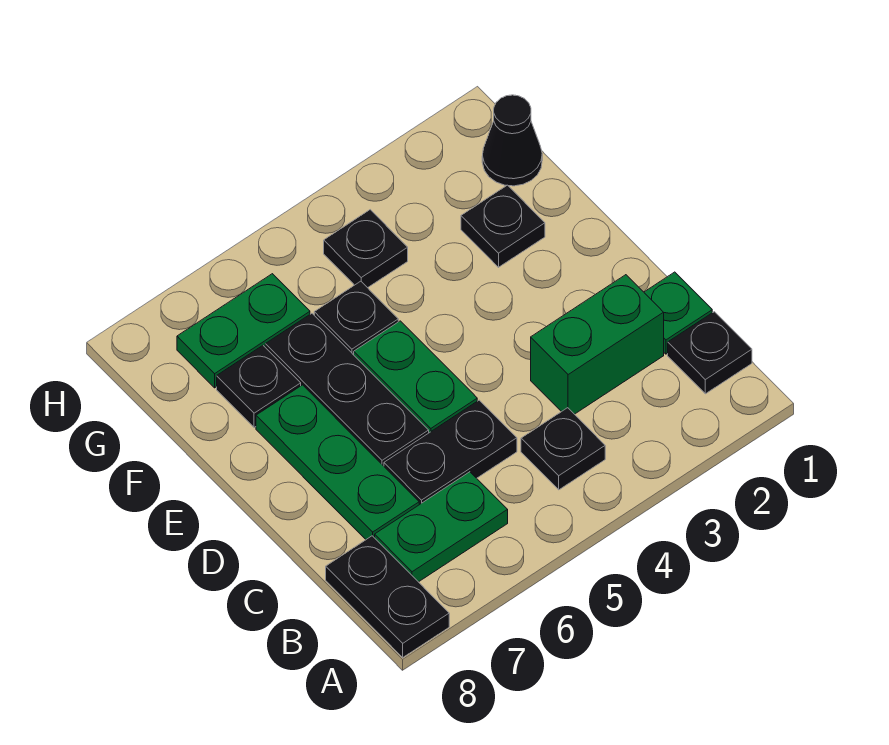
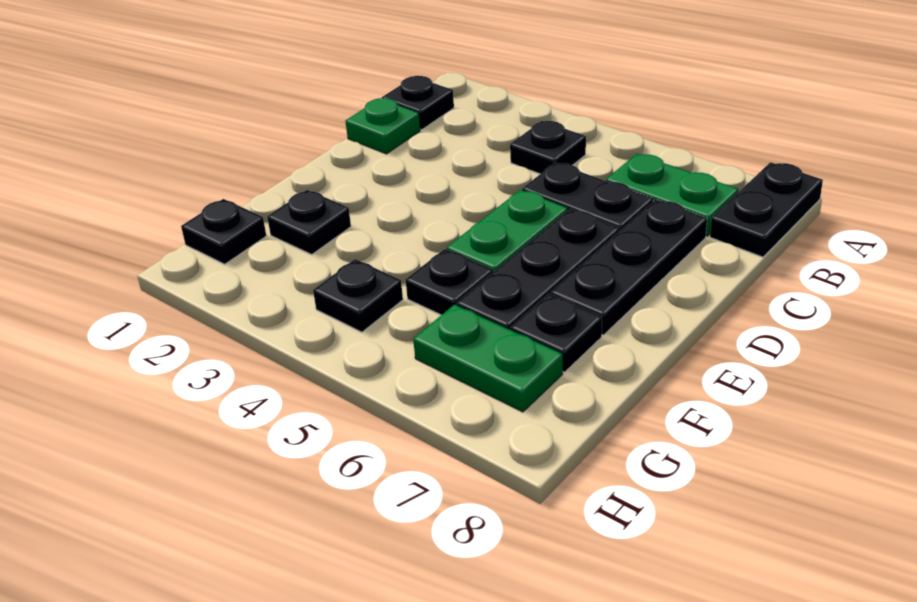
green brick C2:C3 level 1 -> none
green plate C7:E7 level 1 -> black plate C7:E7 level 1
black cone G1 level 1 -> black plate G1 level 1

